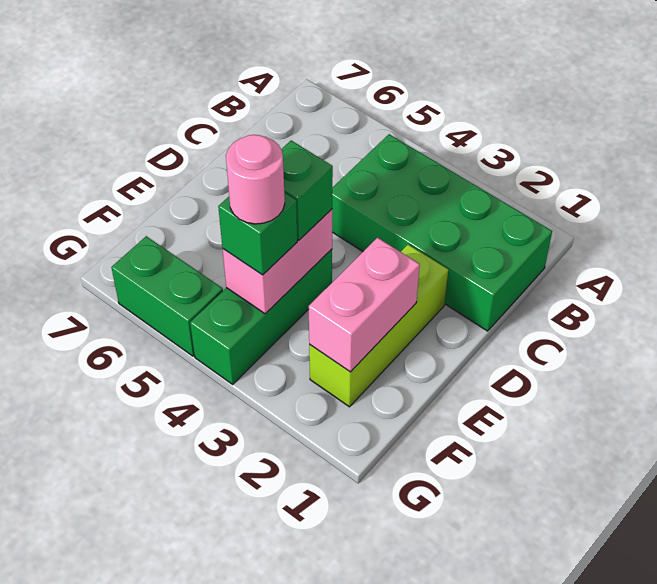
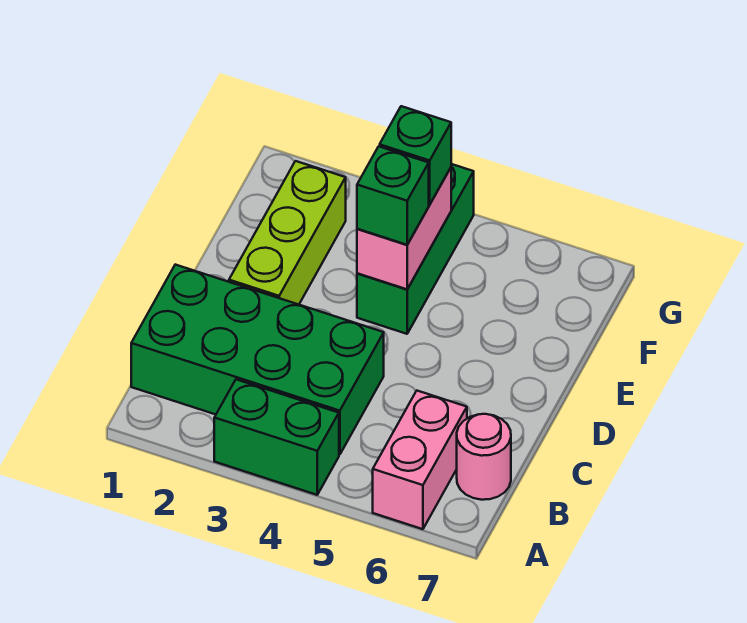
pink brick E2:F2 level 2 -> pink brick A6:B6 level 1
pink round brick F4 level 4 -> pink round brick B7 level 1
green brick G5:G6 level 1 -> green brick A3:A4 level 1

